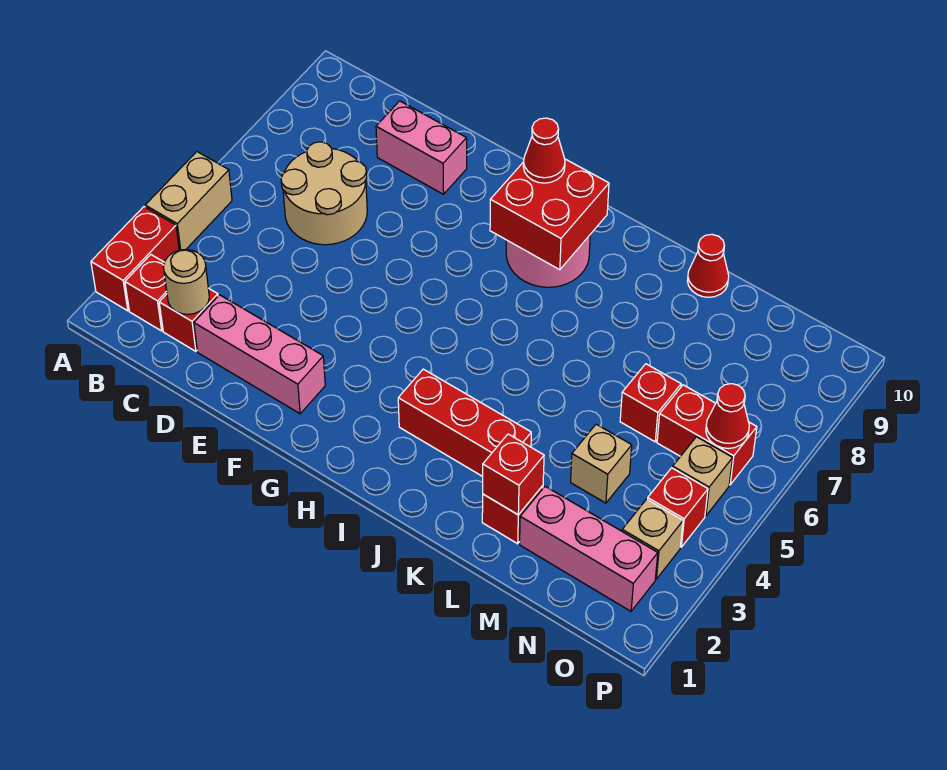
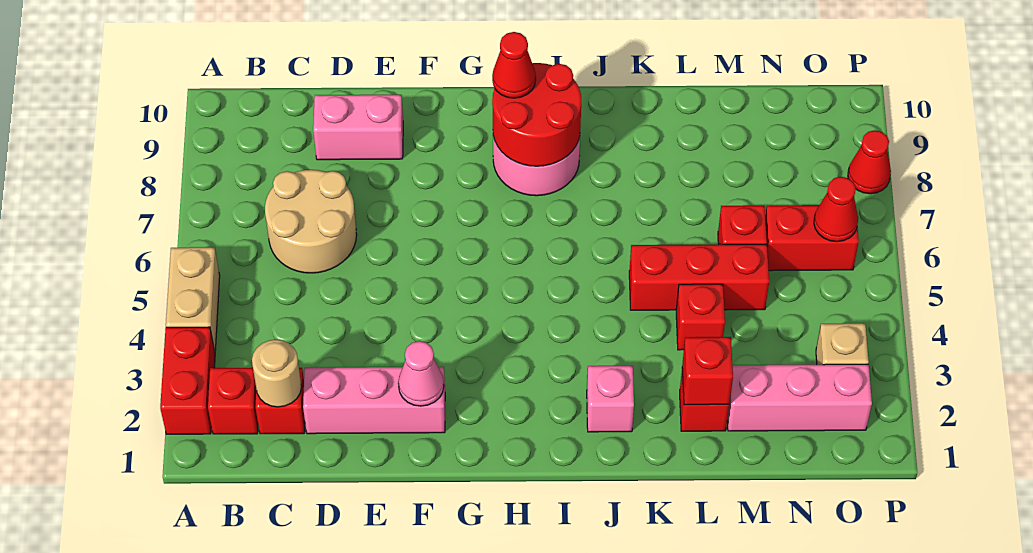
none -> pink cone F2 level 2
red brick H8:I9 level 2 -> red round brick H8:I9 level 2
red brick I3:K3 level 1 -> red brick K5:M5 level 1
none -> pink brick J2 level 1
red cone L10 level 1 -> red cone P8 level 1
tan brick M4 level 1 -> none
red brick O4 level 1 -> red brick L4 level 1
tan brick O5 level 1 -> none

